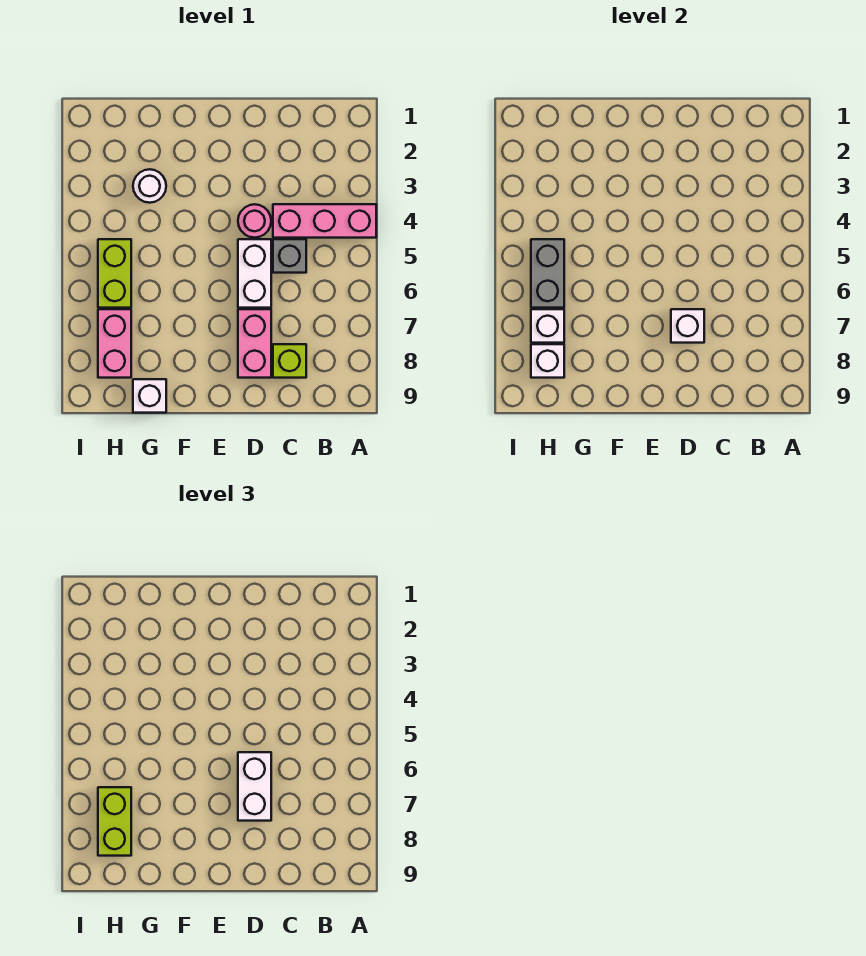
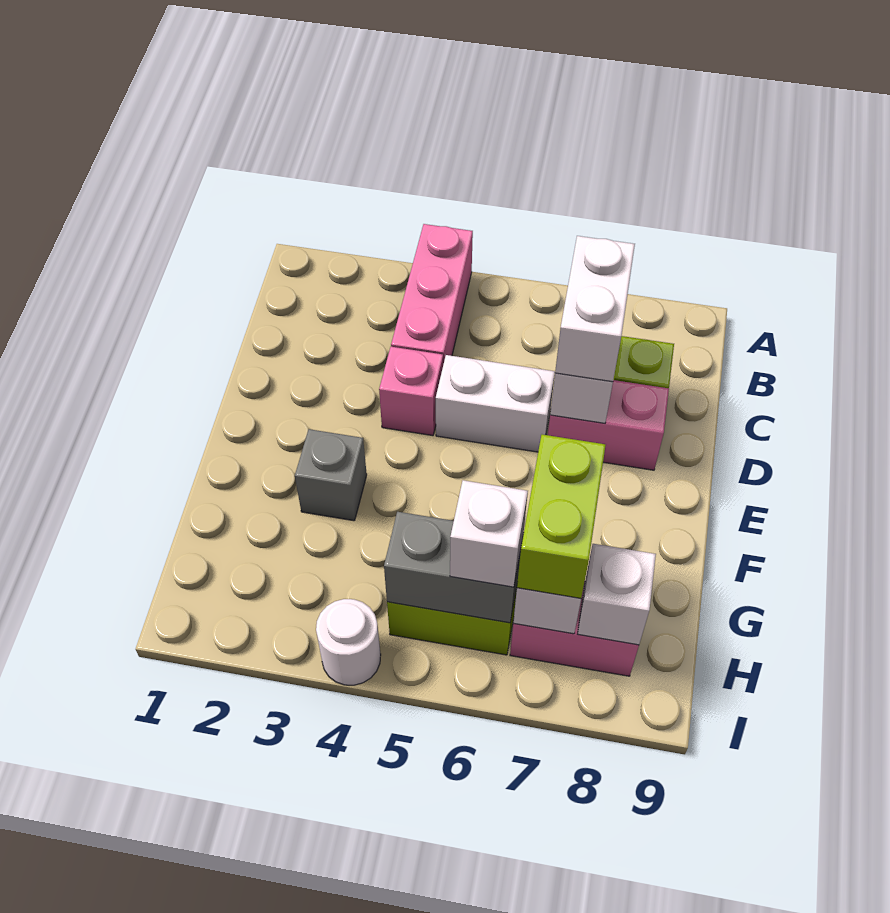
grey brick C5 level 1 -> grey brick F3 level 1
pink round brick D4 level 1 -> pink brick D4 level 1
white brick D6:D7 level 3 -> white brick C7:D7 level 3
white round brick G3 level 1 -> white round brick I4 level 1
white brick G9 level 1 -> white brick H6 level 3
lime brick H7:H8 level 3 -> lime brick G7:H7 level 3

